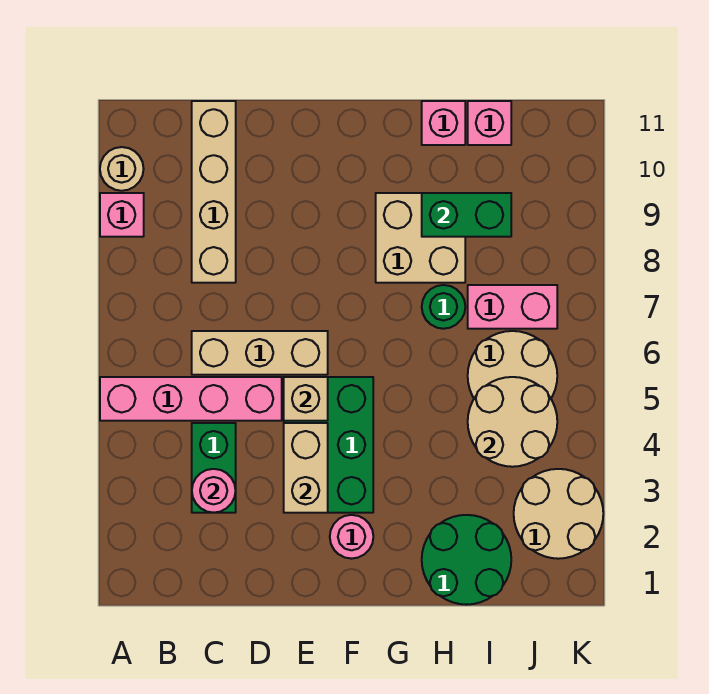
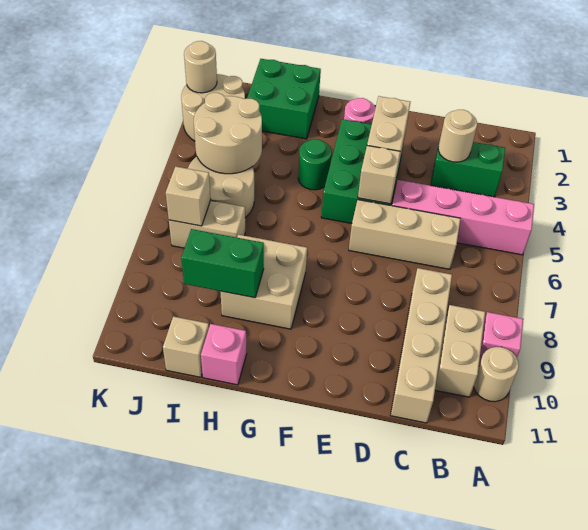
none -> tan brick B9:B10 level 1
green brick C3:C4 level 1 -> green brick B3:C3 level 1
pink round brick C3 level 2 -> tan round brick C3 level 2
green round brick H1:I2 level 1 -> green brick H1:I2 level 1
green round brick H7 level 1 -> green round brick G4 level 1
pink brick I7:J7 level 1 -> tan brick I7:J7 level 1
pink brick I11 level 1 -> tan brick I11 level 1
none -> tan brick J7 level 2
none -> tan round brick K2 level 2

